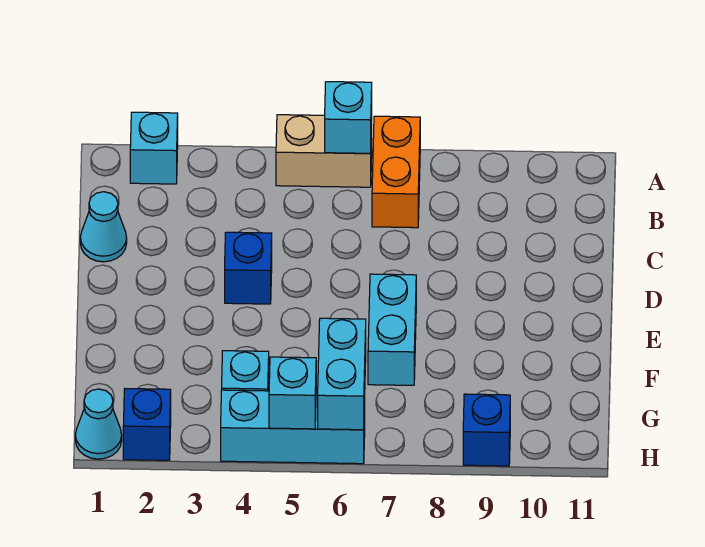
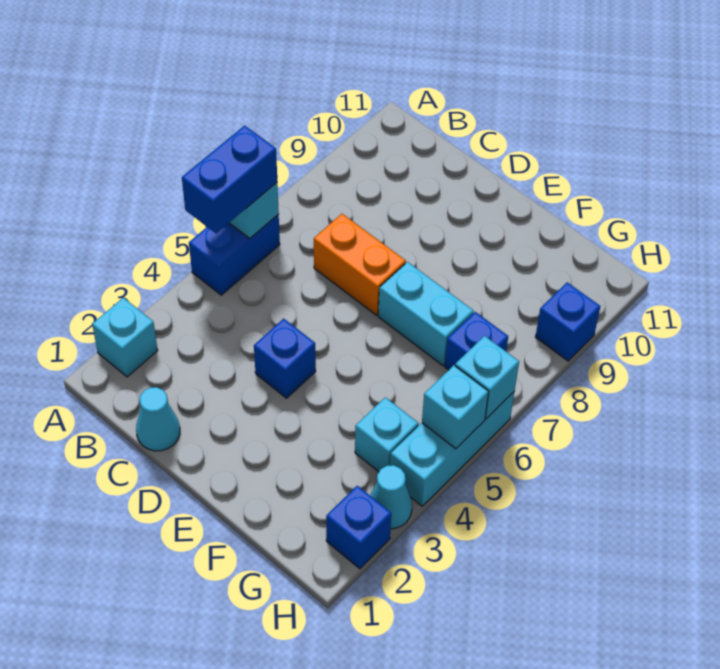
tan brick A5:A6 level 1 -> blue brick A5:A6 level 1
none -> blue brick A5:A6 level 3
orange brick A7:B7 level 1 -> orange brick C7:D7 level 1
cyan brick G6:H6 level 2 -> cyan brick H6 level 2
none -> blue brick G7 level 1
cyan cone H1 level 1 -> cyan cone H3 level 1

